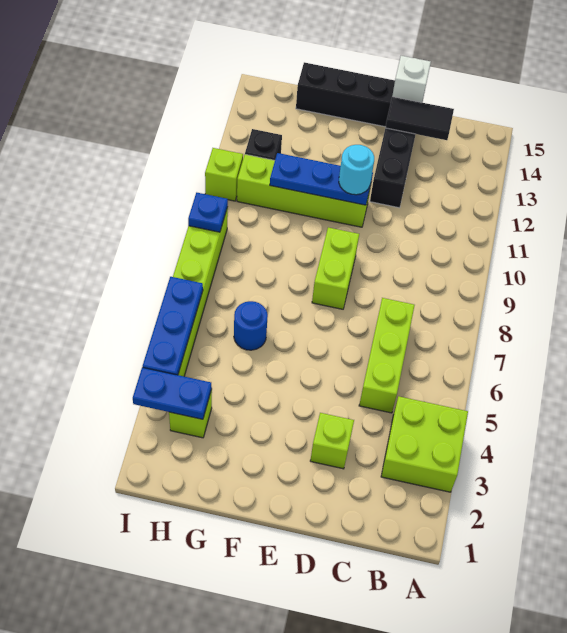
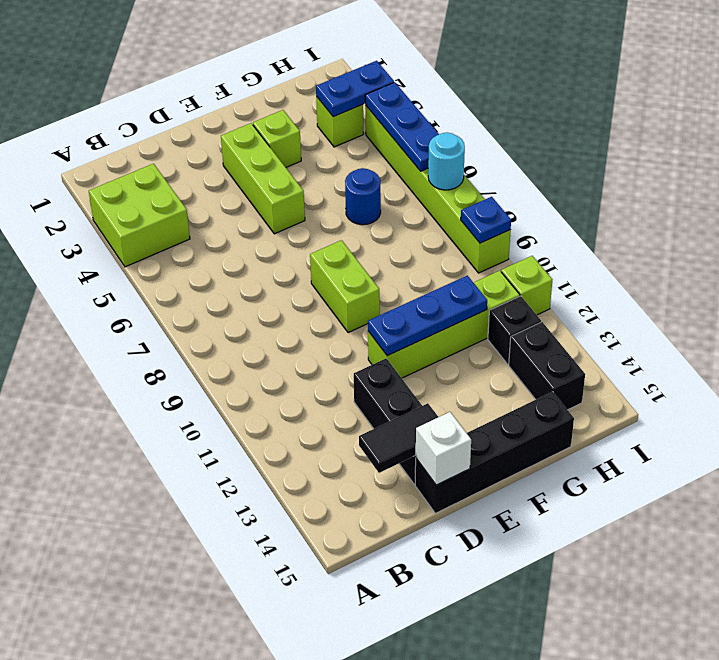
lime brick C5:C7 level 1 -> lime brick E3:E5 level 1
lime brick D3 level 1 -> lime brick F3 level 1
cyan round brick E11 level 3 -> cyan round brick I7 level 2
none -> black brick H13:H14 level 1

